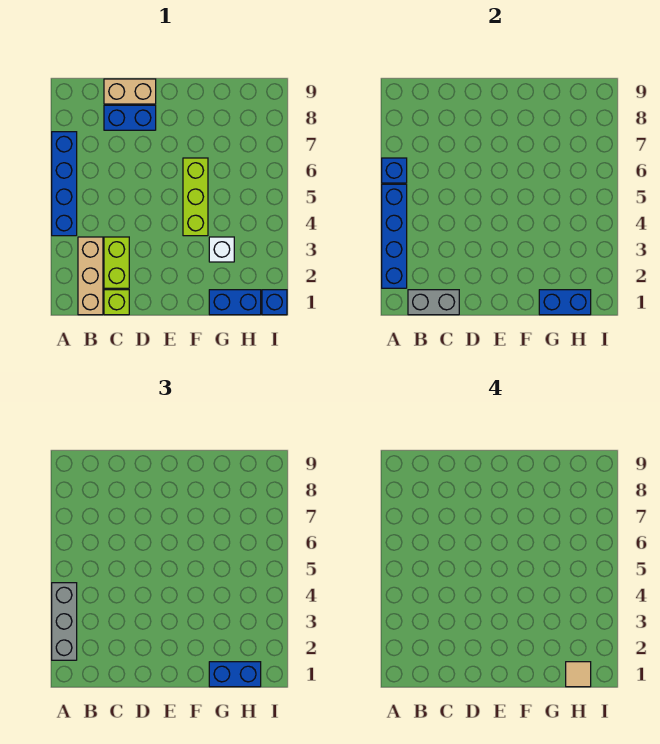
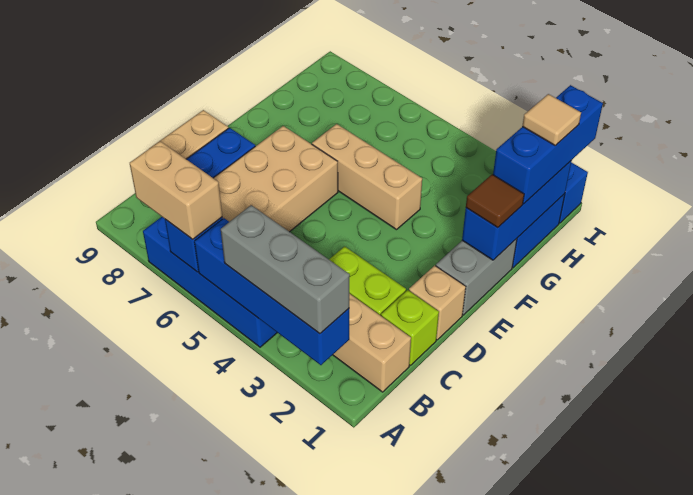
none -> tan brick A6:A7 level 3
grey brick B1:C1 level 2 -> grey brick E1:F1 level 1
none -> tan brick C6:E7 level 1
none -> tan brick D1 level 1
none -> brown tile F1 level 3
lime brick F4:F6 level 1 -> tan brick F4:F6 level 1
blue brick G1:H1 level 2 -> blue brick F1:H1 level 2
blue brick G1:H1 level 3 -> blue brick G1:I1 level 3
white brick G3 level 1 -> none

